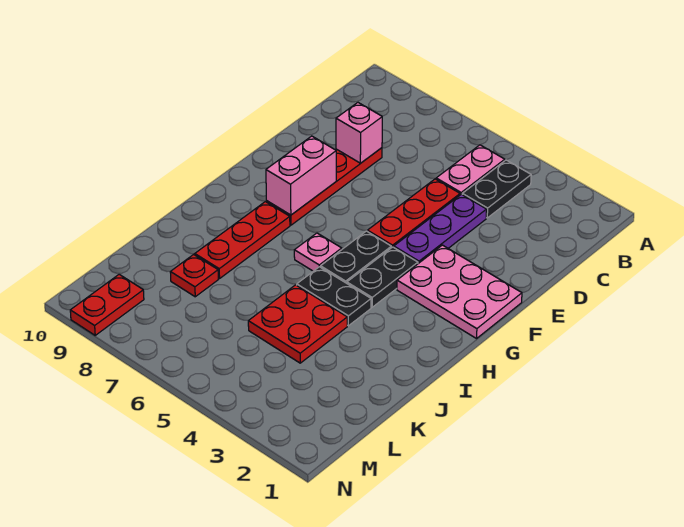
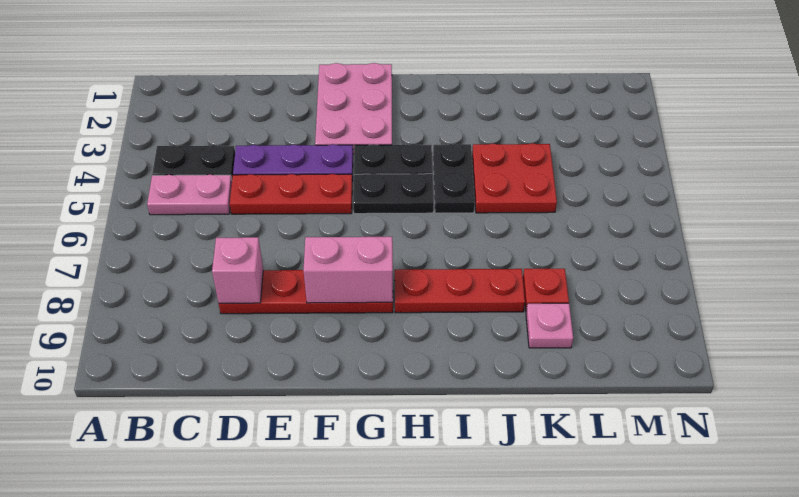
pink plate H6 level 1 -> pink plate K9 level 1
red plate M9:N9 level 1 -> none

